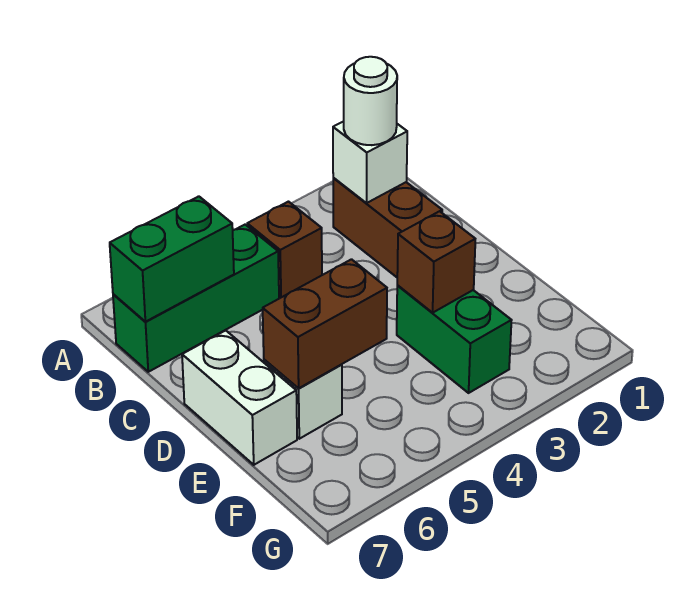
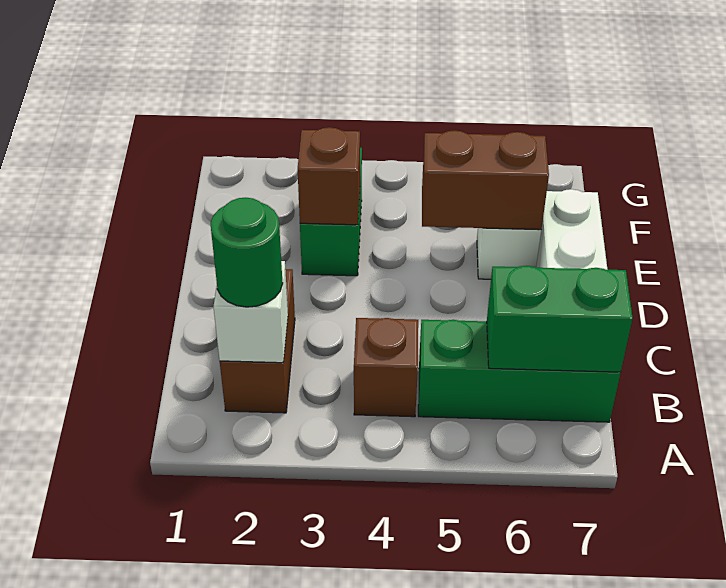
white round brick B2 level 3 -> green round brick B2 level 3

